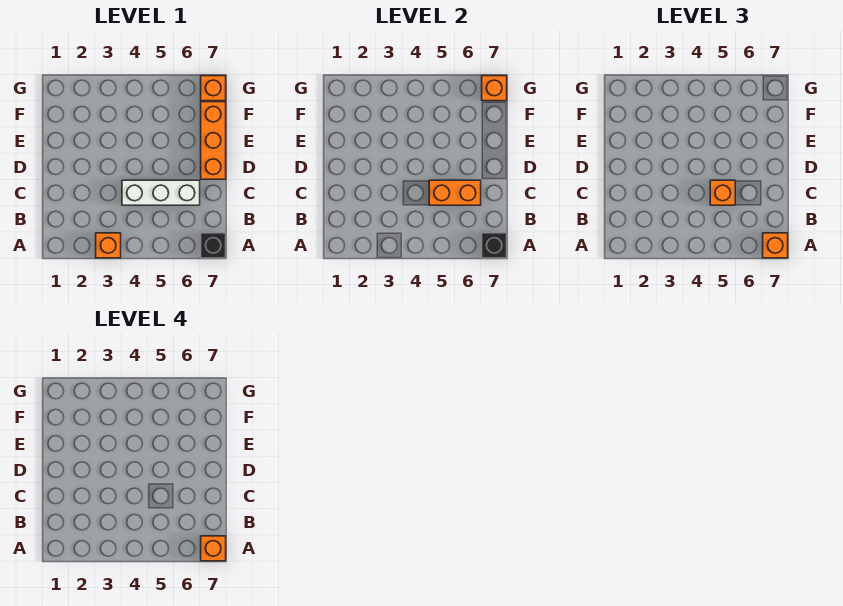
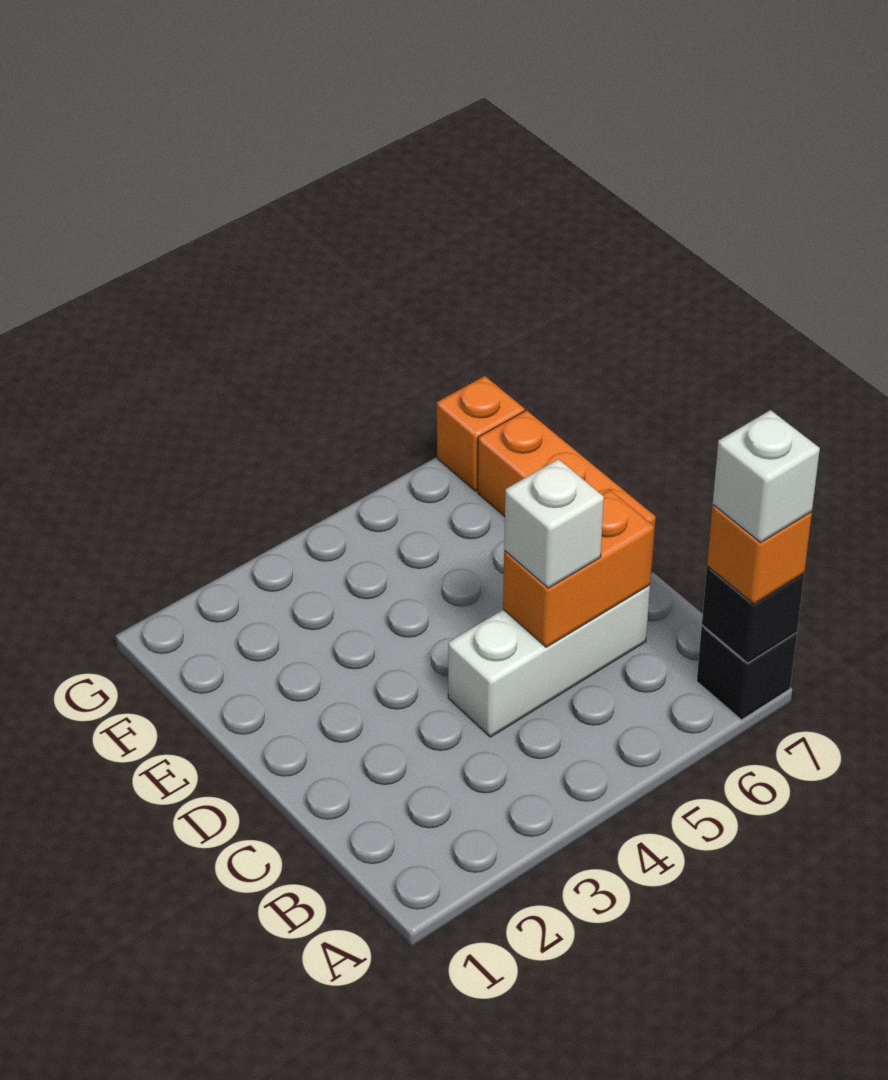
orange brick A3 level 1 -> none
orange brick A7 level 4 -> white brick A7 level 4
orange brick C5 level 3 -> white brick C5 level 3
orange brick G7 level 2 -> none

